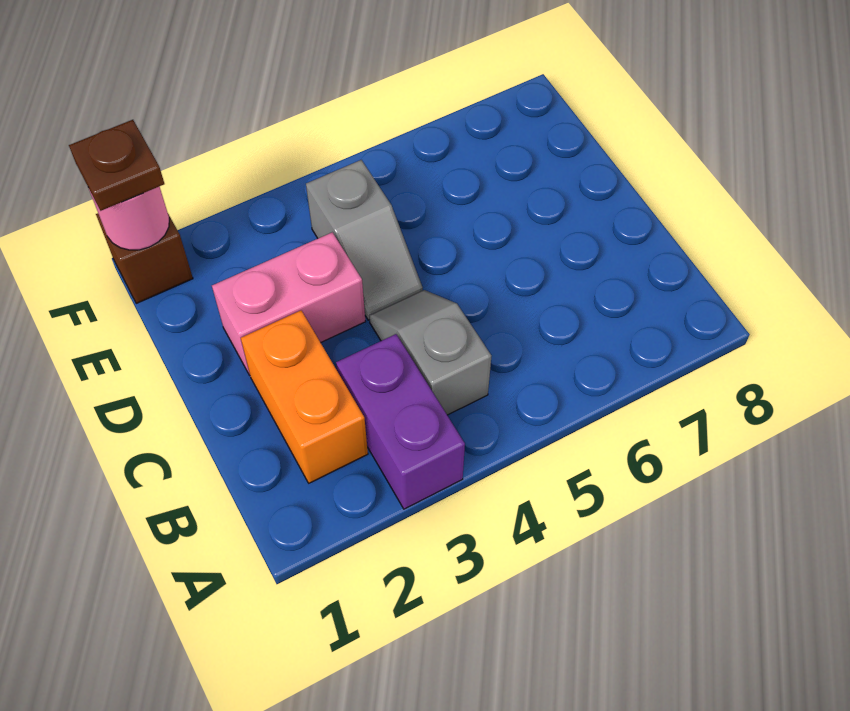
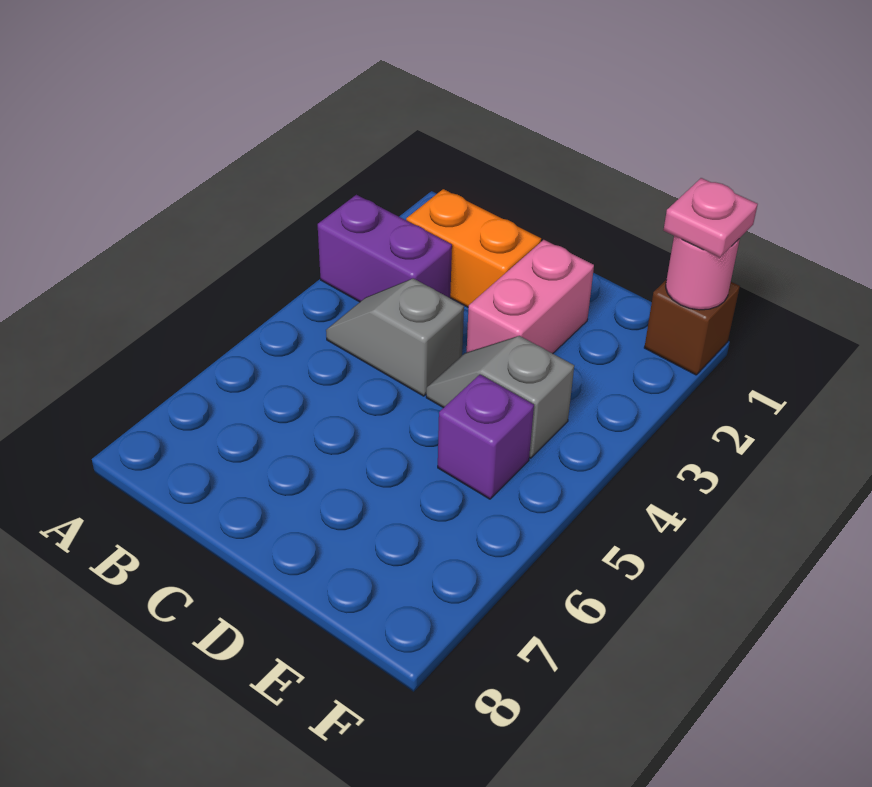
grey slope B4:C4 level 1 top B -> grey slope B4:C4 level 1 top C
none -> purple brick E5 level 1
brown plate F1 level 3 -> pink plate F1 level 3

